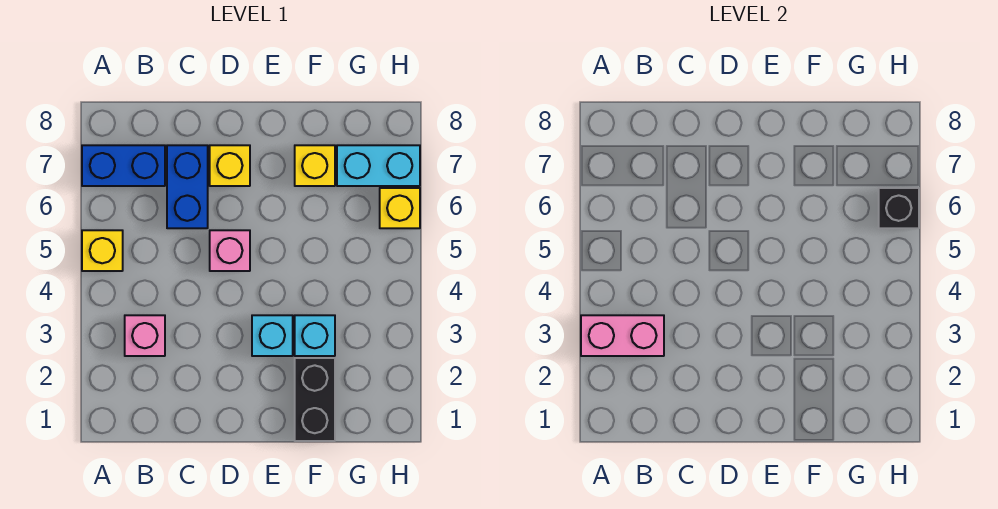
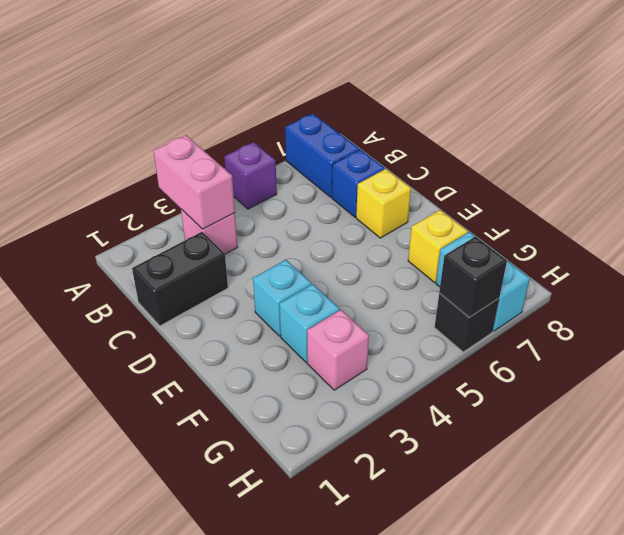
yellow brick A5 level 1 -> purple brick A5 level 1
blue brick C6:C7 level 1 -> blue brick C7 level 1
pink brick D5 level 1 -> pink brick G3 level 1
black brick F1:F2 level 1 -> black brick C1:C2 level 1
yellow brick H6 level 1 -> black brick H6 level 1

